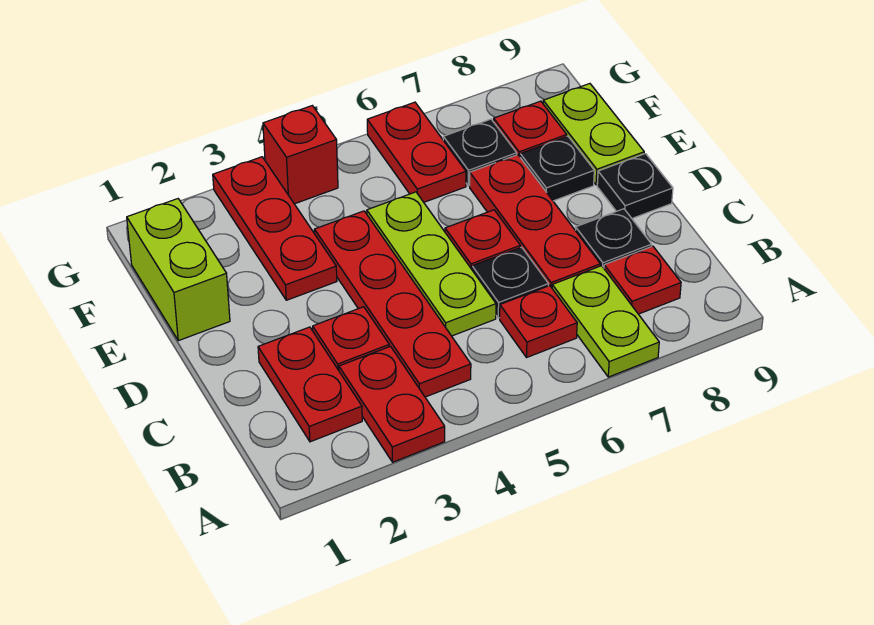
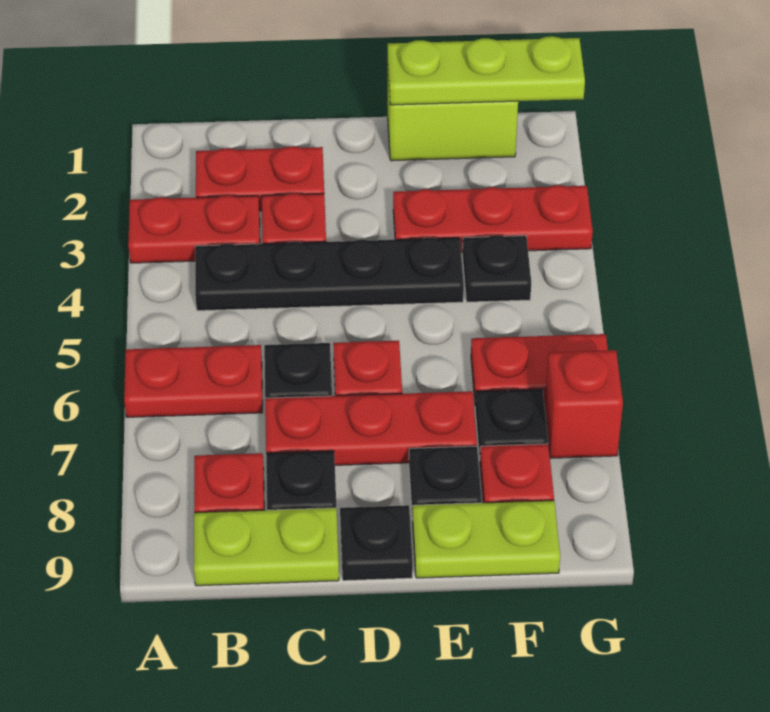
lime plate A7:B7 level 1 -> lime plate B9:C9 level 1
red plate B4:E4 level 1 -> black plate B4:E4 level 1
red plate B6 level 1 -> red plate A6:B6 level 1
lime plate C5:E5 level 1 -> lime plate E1:G1 level 2
none -> black plate F4 level 1
red brick G4 level 1 -> red brick G7 level 1

